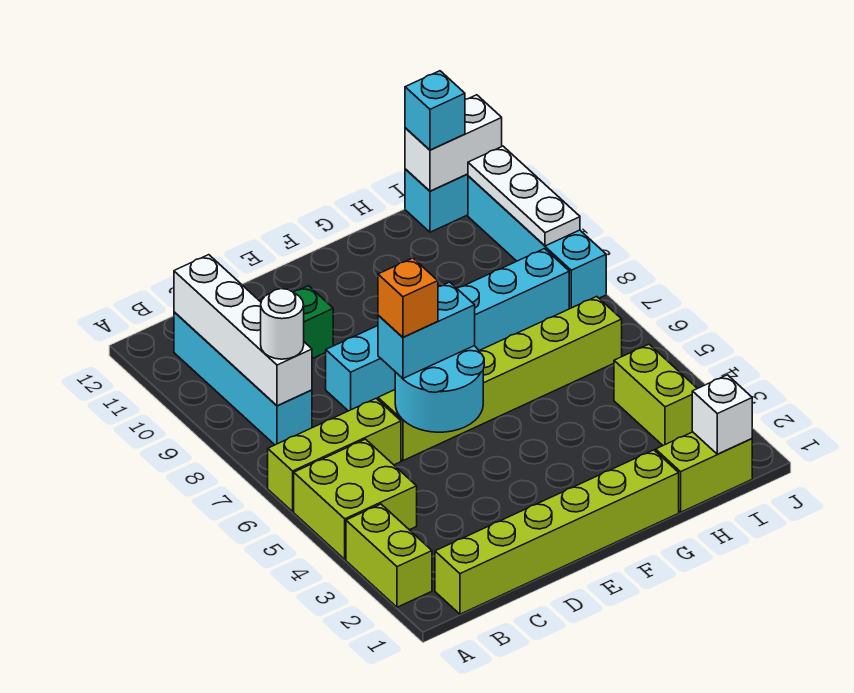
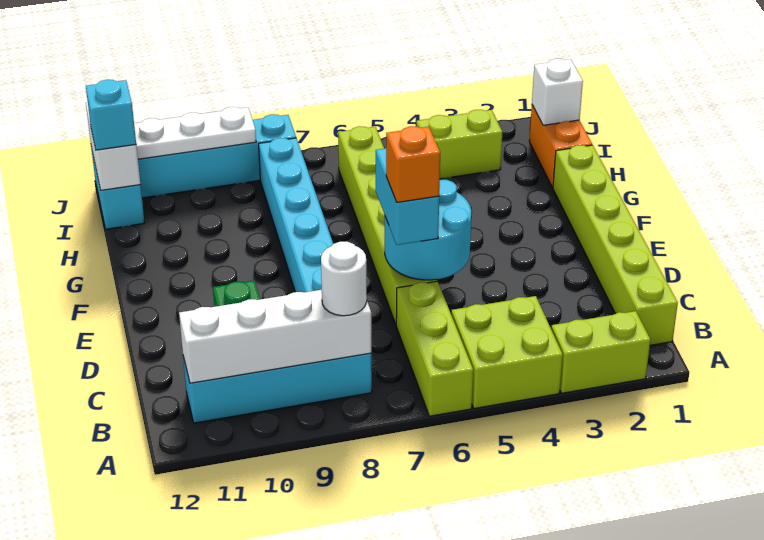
lime brick H1:I1 level 1 -> orange brick H1:I1 level 1

